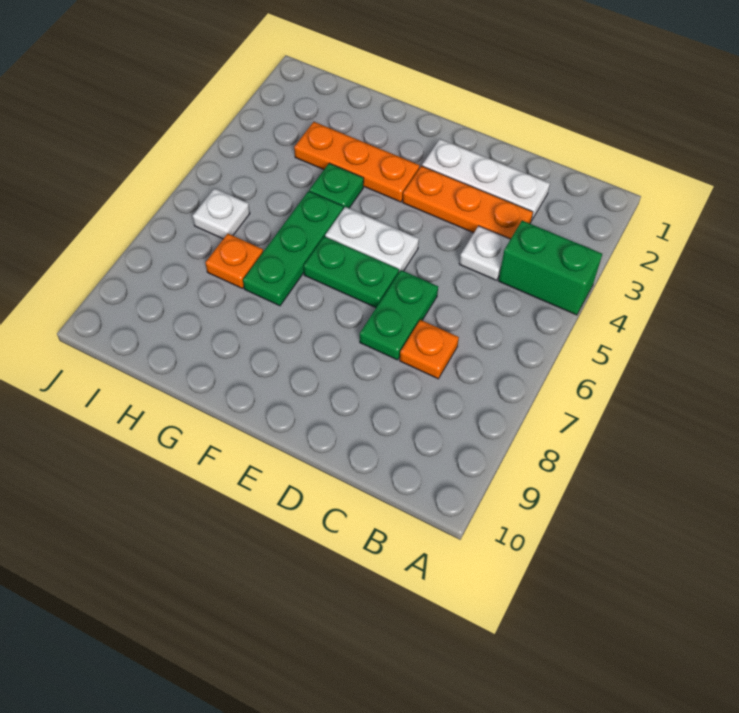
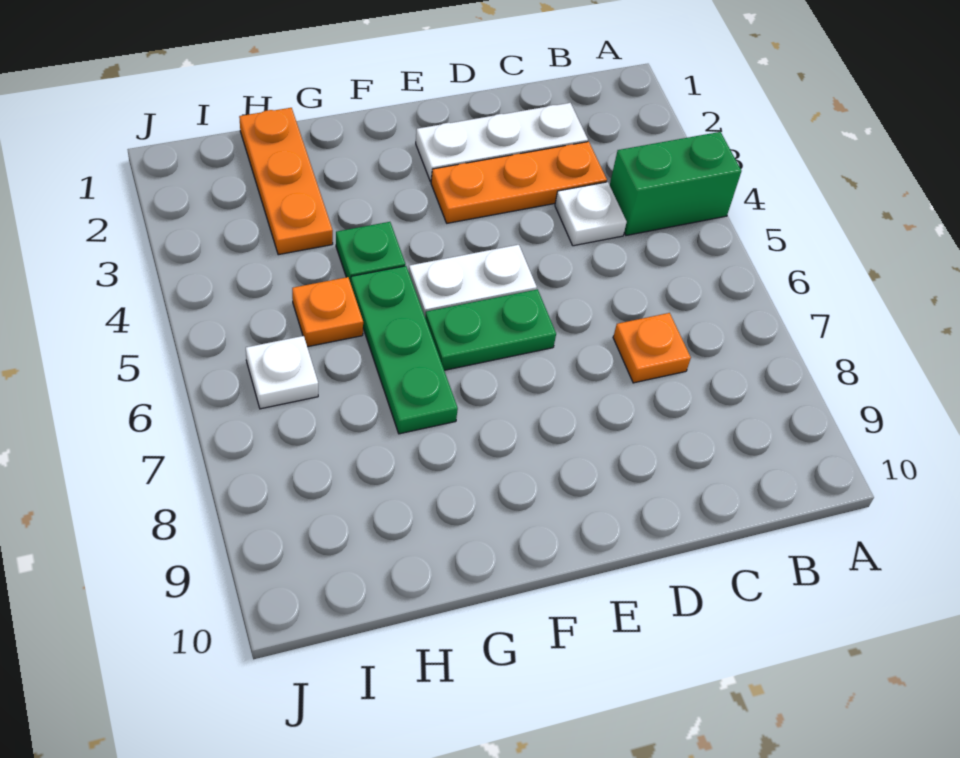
green plate D6:D7 level 1 -> none
orange plate F3:H3 level 1 -> orange plate H1:H3 level 1
orange plate H7 level 1 -> orange plate H5 level 1

